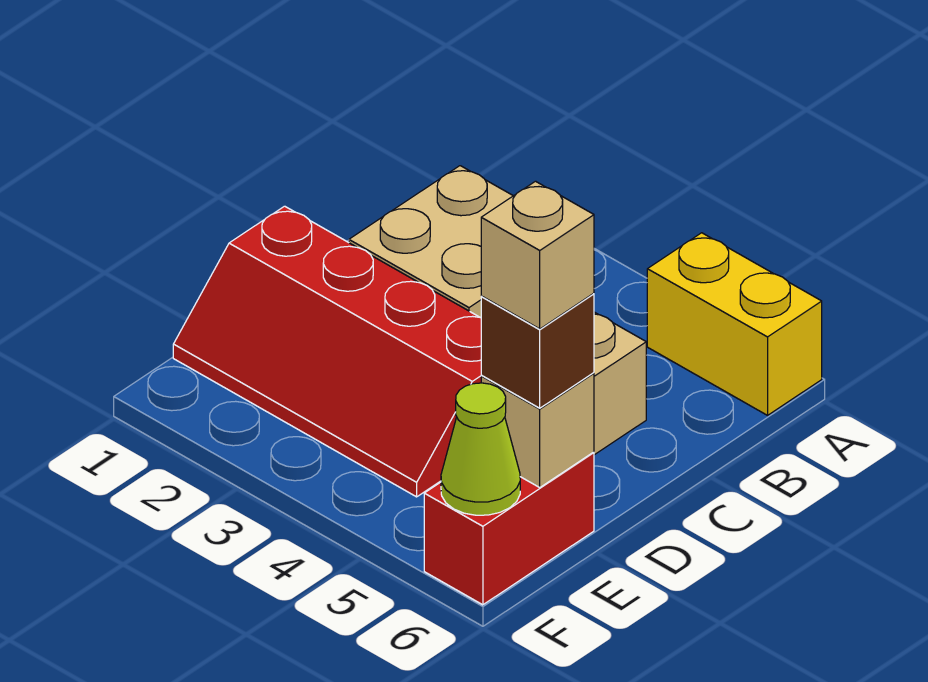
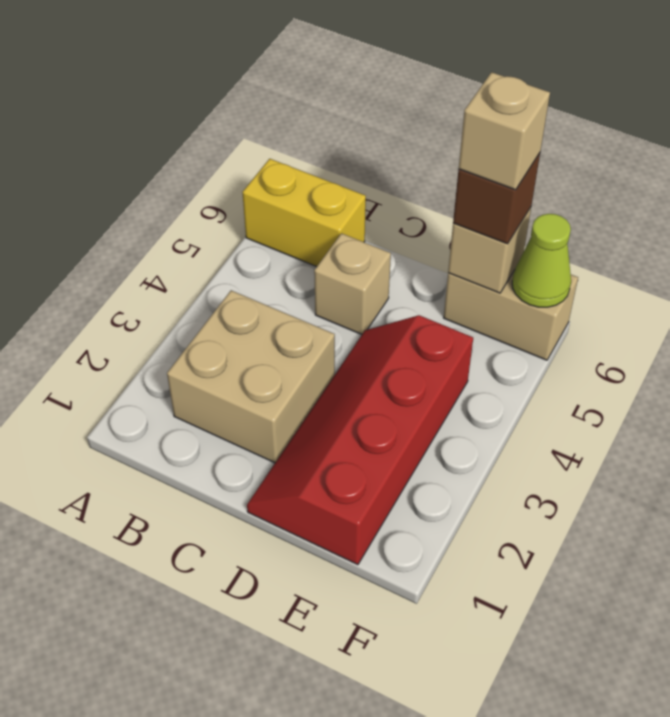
yellow brick A5:A6 level 1 -> yellow brick A6:B6 level 1
red slope D1:E4 level 1 top D -> red slope D1:E4 level 1 top E
red brick E6:F6 level 1 -> tan brick E6:F6 level 1

